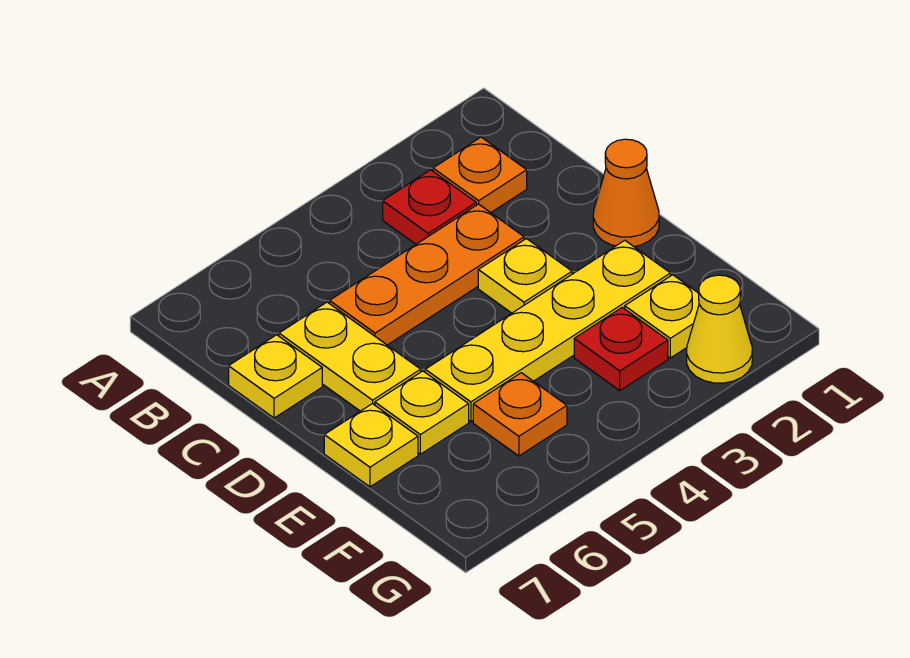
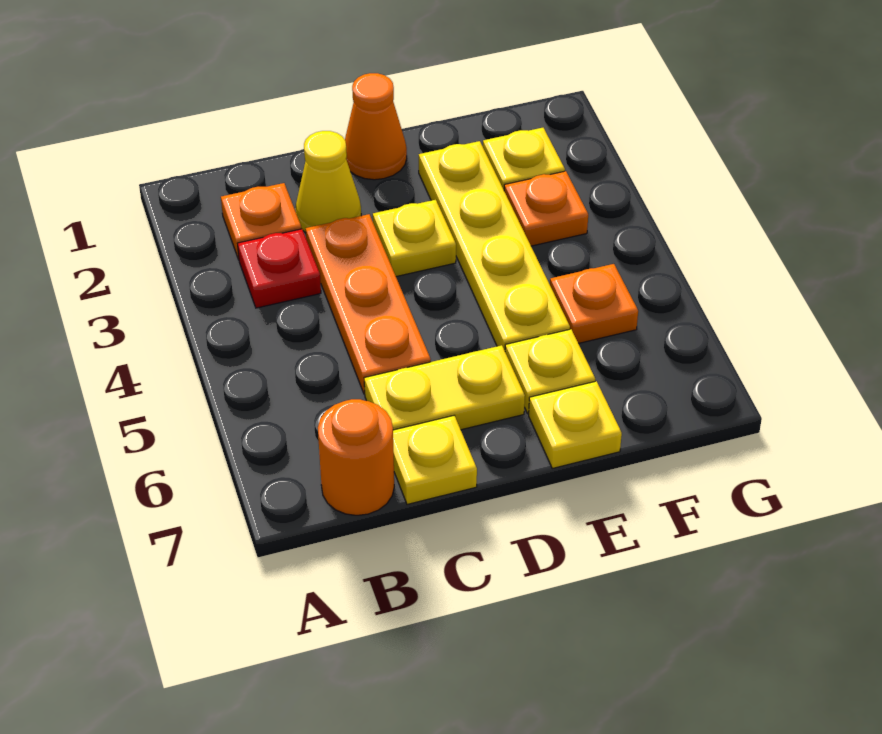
none -> orange round brick B7 level 1
red plate F3 level 1 -> orange plate F3 level 1
yellow cone G2 level 1 -> yellow cone C2 level 1

